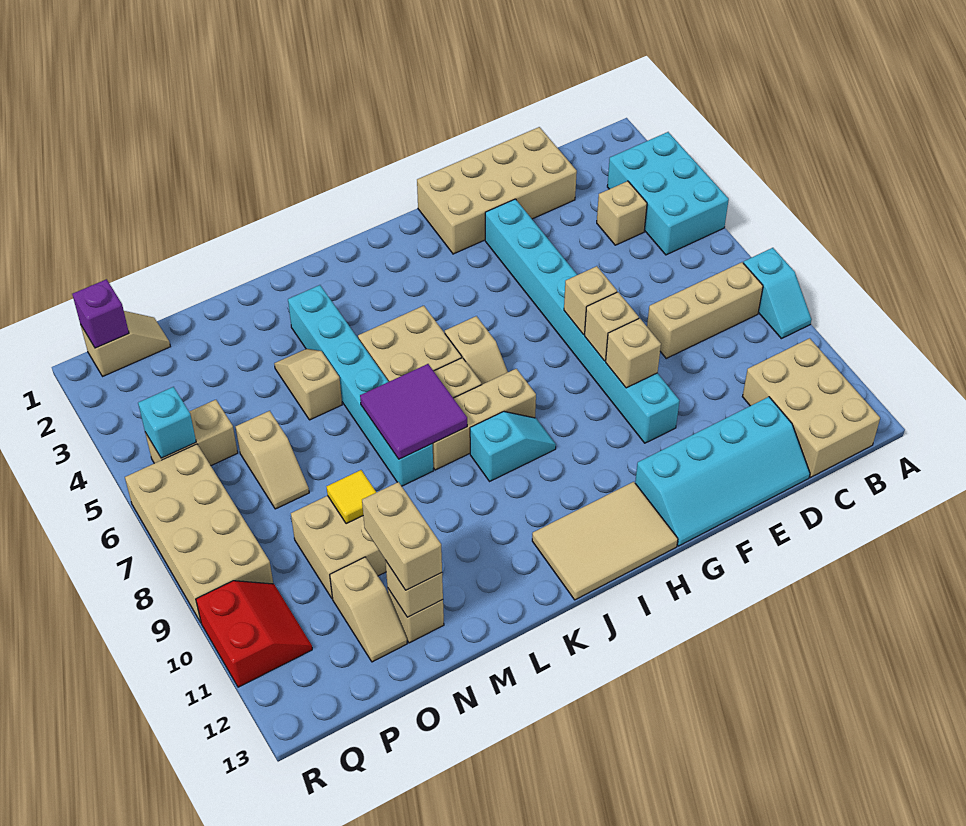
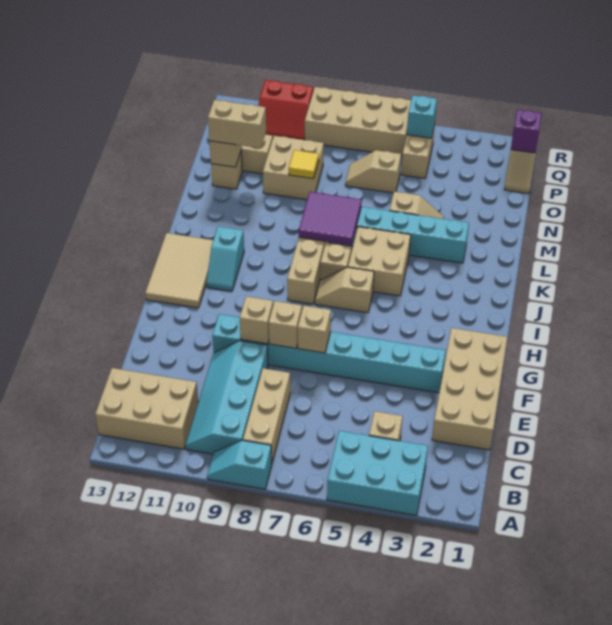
cyan slope D12:G13 level 1 top 12 -> cyan slope B9:E10 level 1 top 9
cyan slope I9:J9 level 1 top J -> cyan slope I11:J11 level 1 top J

